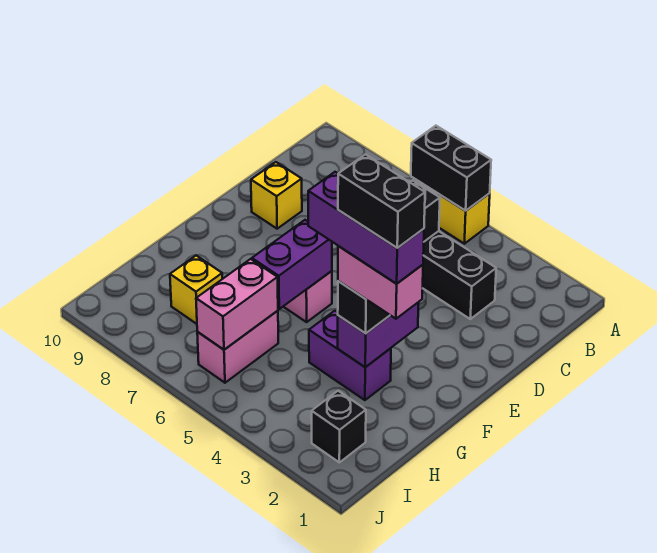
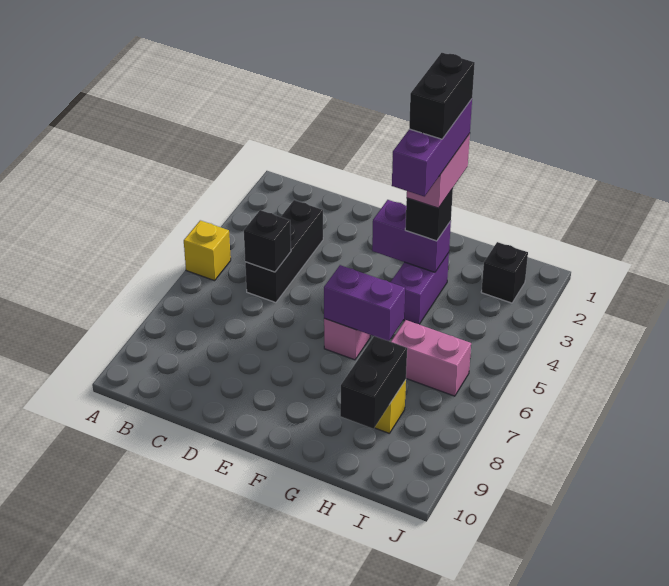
black brick A5:A6 level 2 -> black brick H8:H9 level 2
yellow brick D9 level 1 -> none
pink brick H6:I6 level 2 -> none

